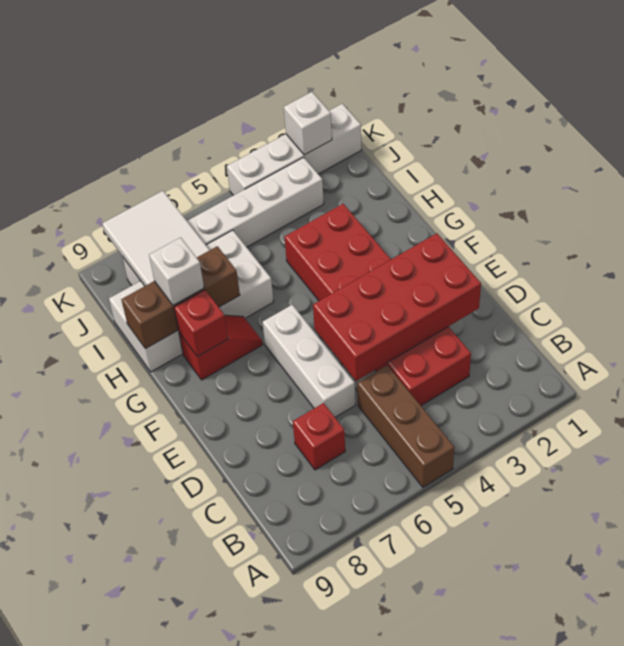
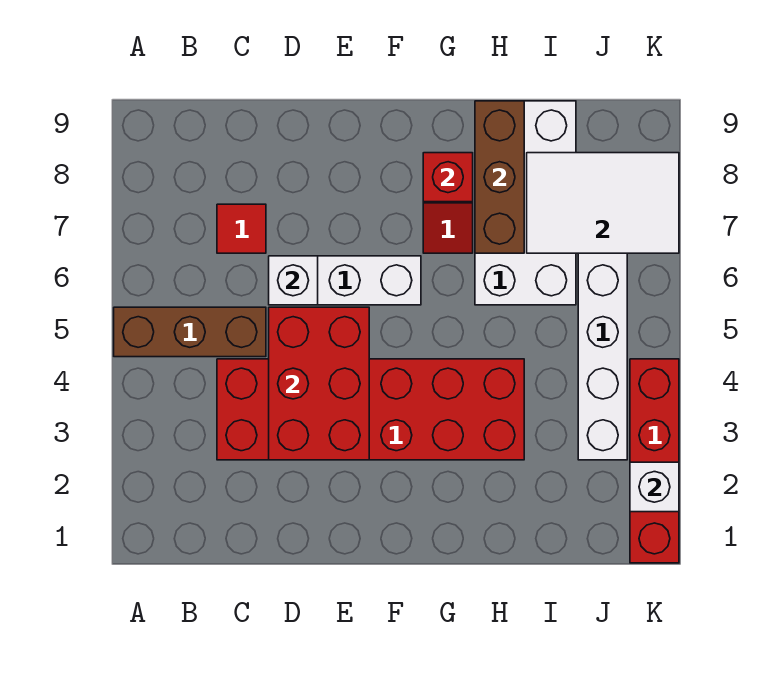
red brick C7 level 1 -> red tile C7 level 1
red brick D2:E5 level 2 -> red brick D3:E5 level 2
white brick H8 level 3 -> white brick D6 level 2
white brick K1:K4 level 1 -> red brick K1:K4 level 1

